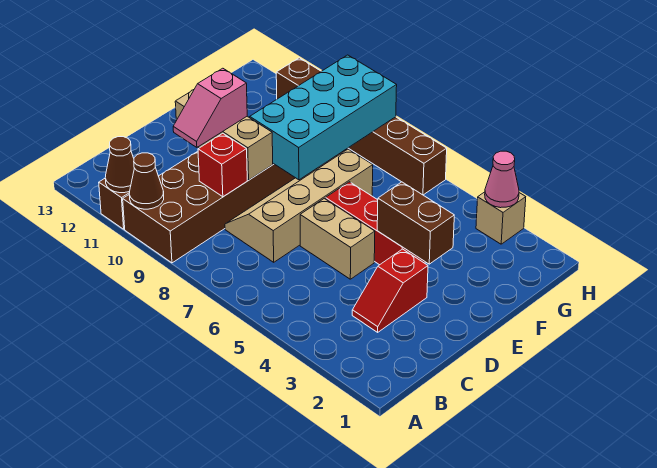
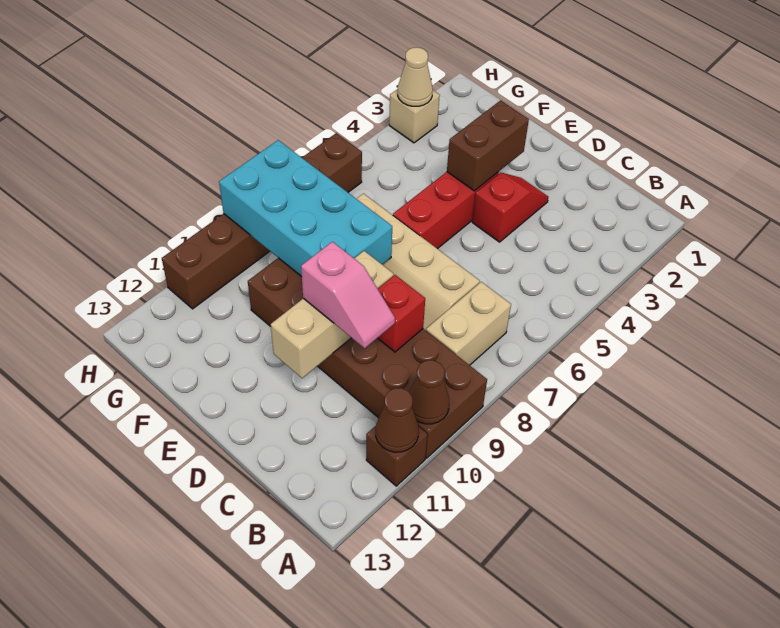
red slope C3:D3 level 1 top D -> red slope D3:D4 level 1 top 4
tan brick D5:D6 level 1 -> tan brick B7:B8 level 1
pink cone H3 level 2 -> tan cone H3 level 2

